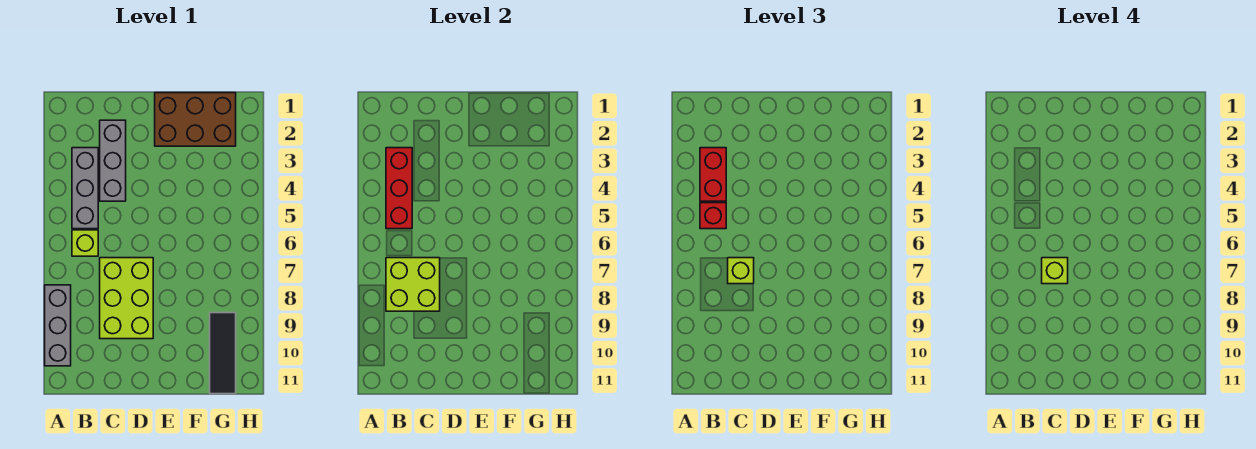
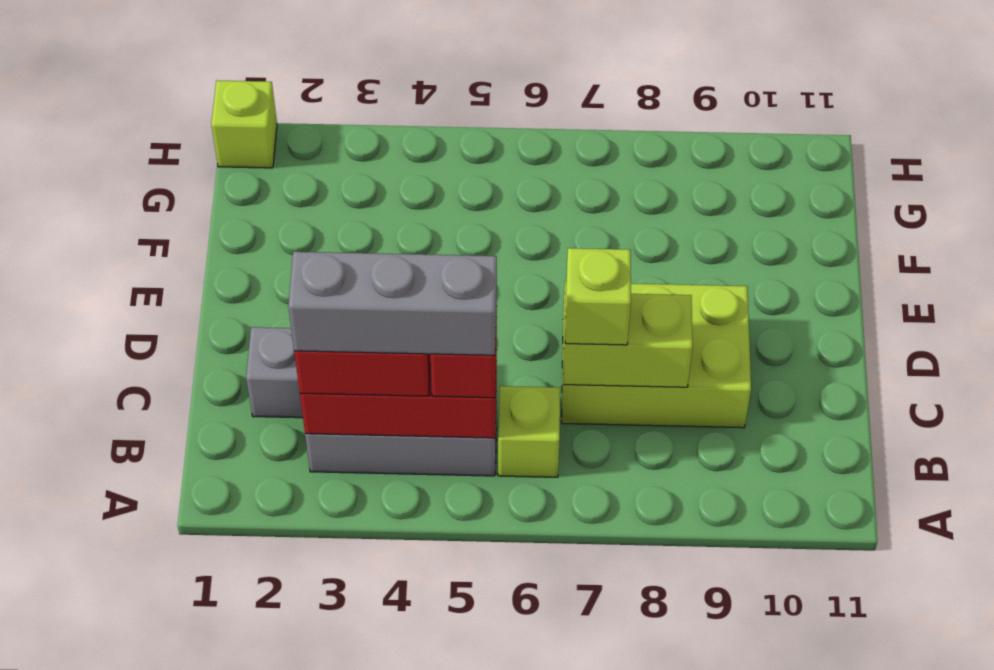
grey brick A8:A10 level 1 -> grey brick B3:B5 level 4
lime brick B7:C8 level 2 -> lime brick C7:C8 level 2
lime brick C7 level 4 -> lime brick H1 level 1
brown brick E1:G2 level 1 -> none
black tile G9:G11 level 1 -> none

